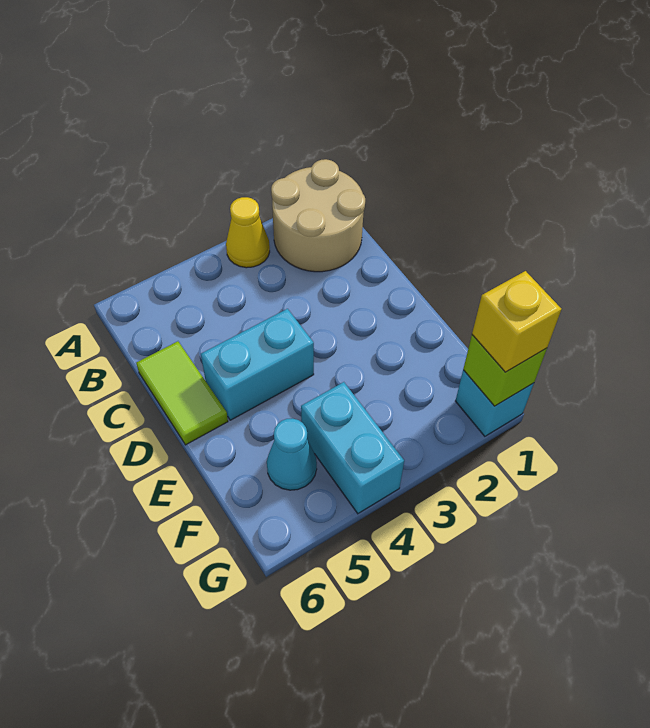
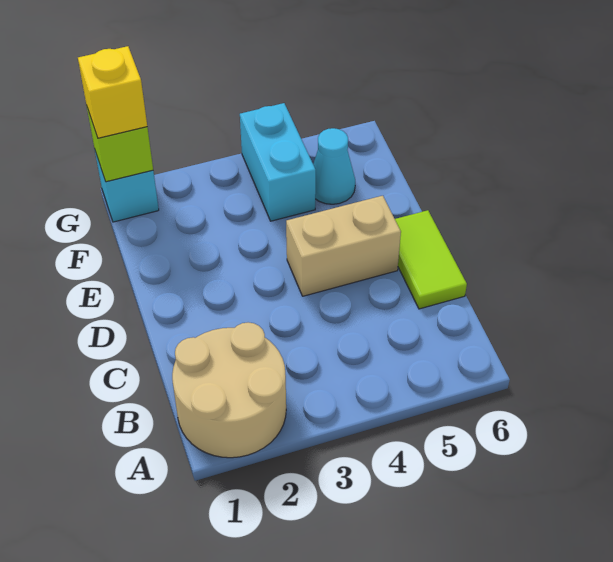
yellow cone A3 level 1 -> none
cyan brick D4:D5 level 1 -> tan brick D4:D5 level 1

